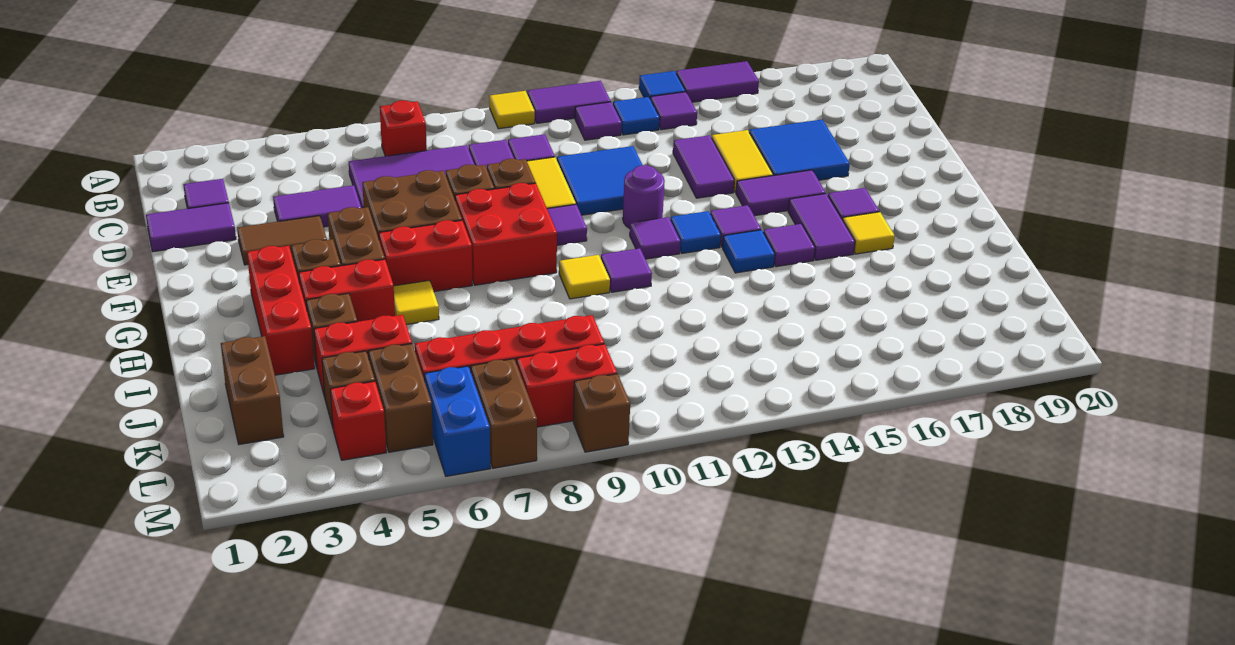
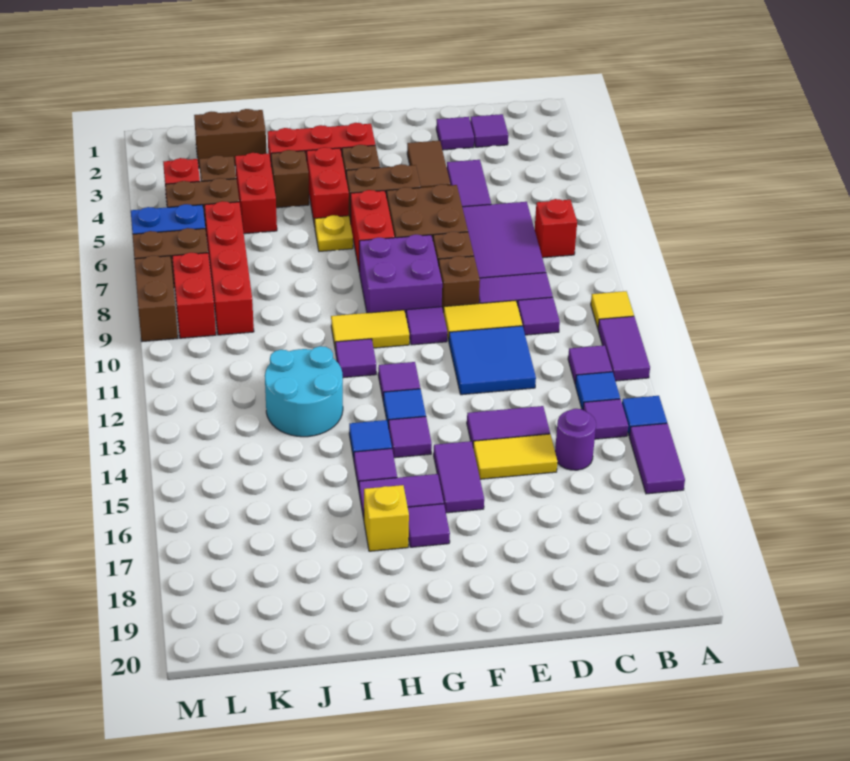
purple tile D1:D2 level 1 -> purple tile D2 level 1
blue tile D16:E17 level 1 -> none
red brick F8:G9 level 1 -> purple brick F8:G9 level 1
purple round brick F12 level 1 -> purple round brick C15 level 1
yellow tile H6 level 1 -> yellow plate H6 level 1
yellow tile H10 level 1 -> yellow tile G10:H10 level 1
yellow tile H17 level 1 -> yellow brick H17 level 1
none -> cyan round brick I12:J13 level 1
brown brick M9 level 1 -> brown brick M8:M9 level 1

